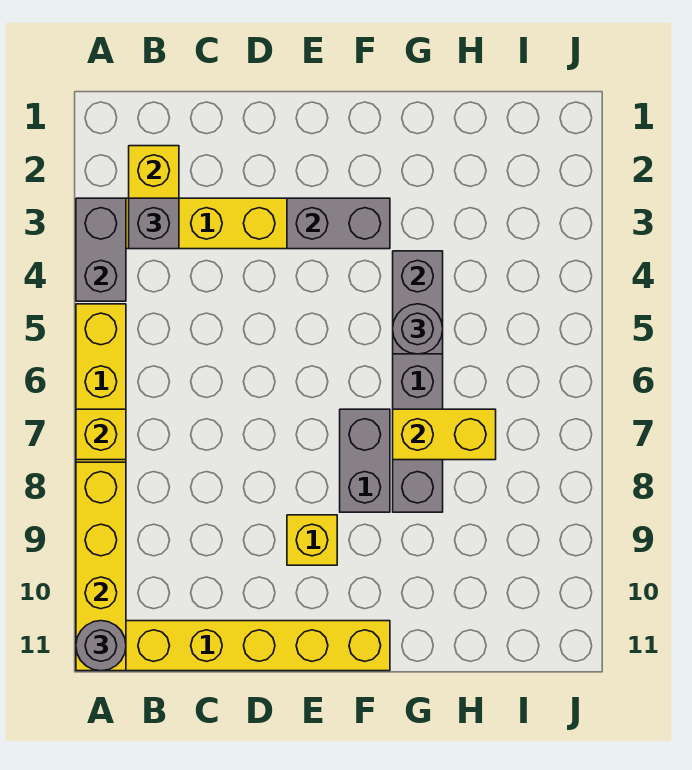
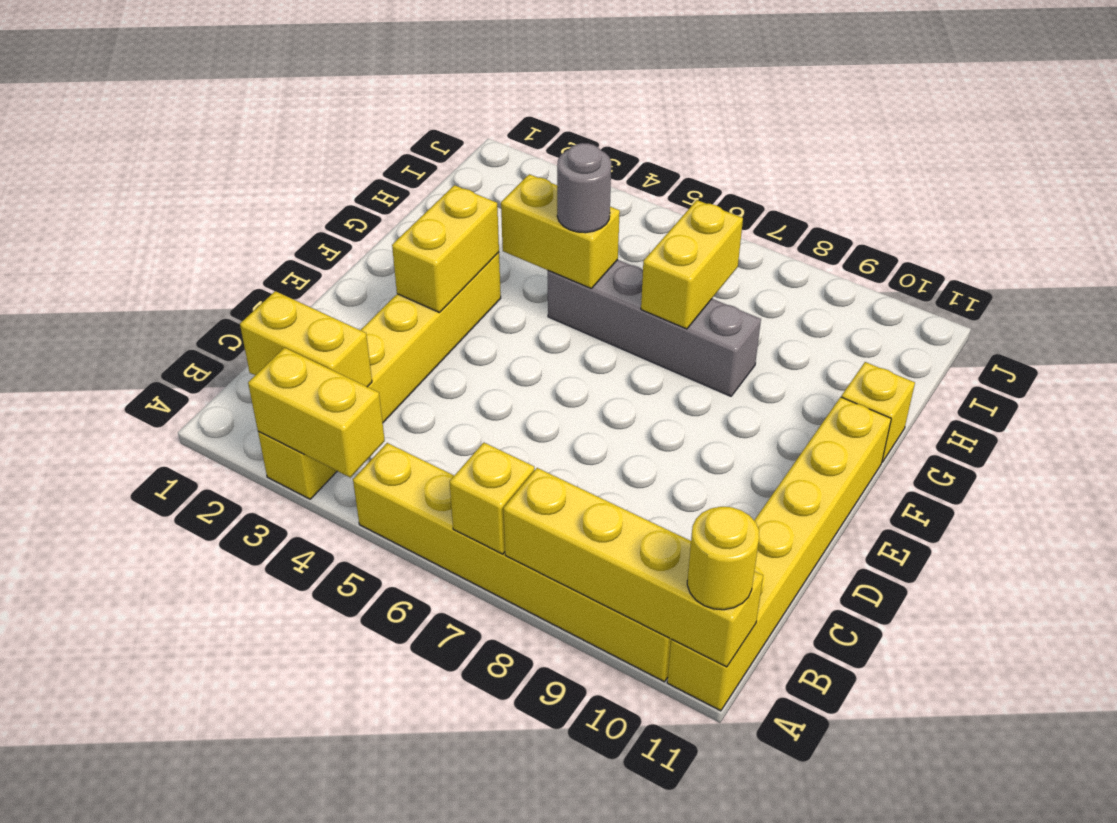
grey brick A3:A4 level 2 -> yellow brick A3:A4 level 2
grey round brick A11 level 3 -> yellow round brick A11 level 3
grey brick B3 level 3 -> none
grey brick E3:F3 level 2 -> yellow brick E3:F3 level 2
yellow brick E9 level 1 -> yellow brick G11 level 1
grey brick F7:F8 level 1 -> none
grey brick G4:G5 level 2 -> yellow brick G4:G5 level 2

